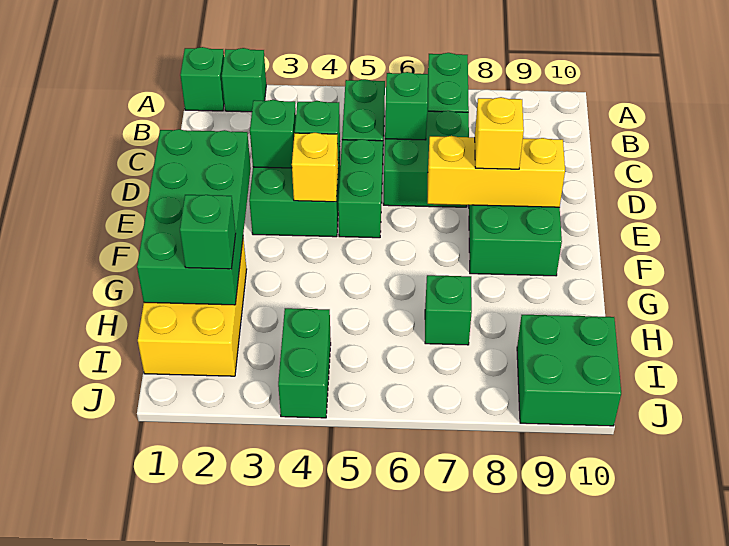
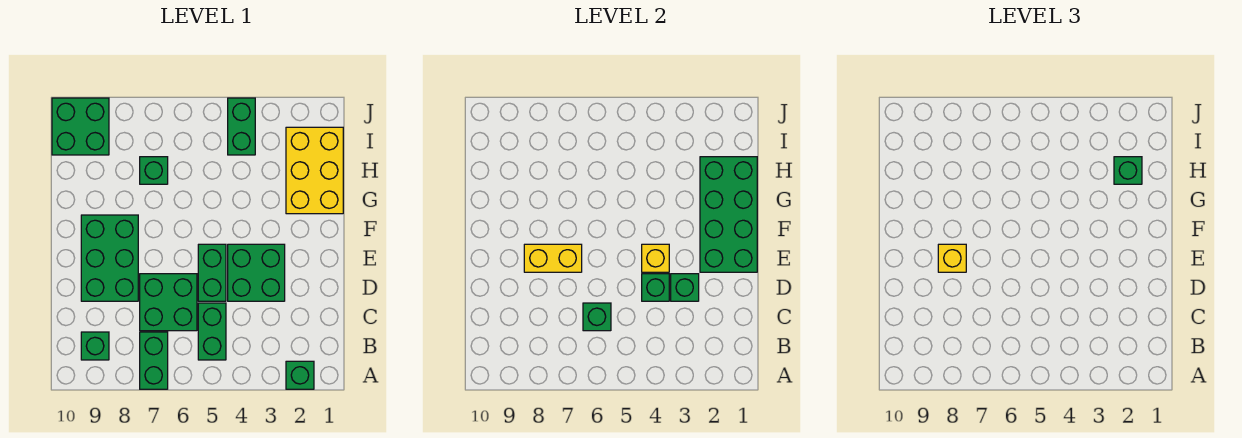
green brick A1 level 1 -> green brick B9 level 1
yellow brick E7:E9 level 2 -> yellow brick E7:E8 level 2

